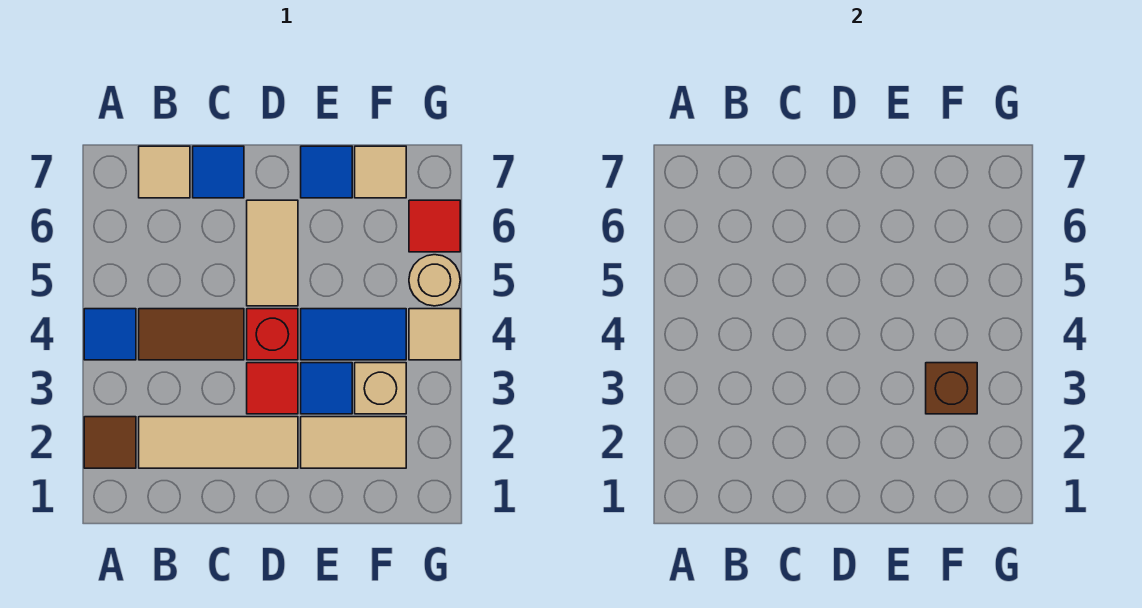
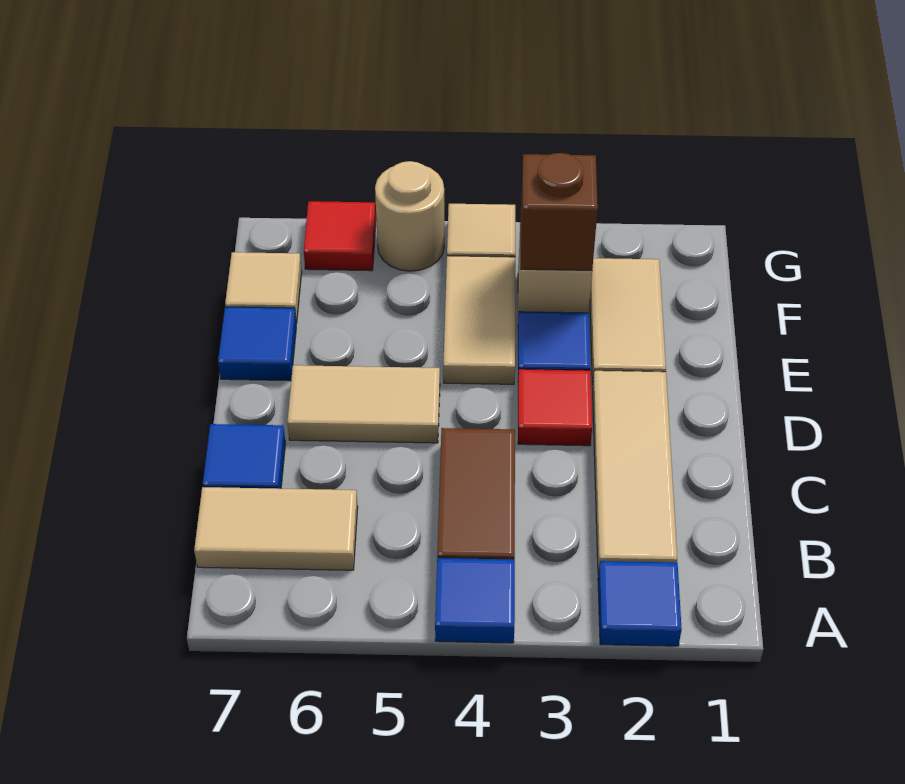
brown tile A2 level 1 -> blue tile A2 level 1
tan tile B7 level 1 -> tan tile B6:B7 level 1
red brick D4 level 1 -> none
blue tile E4:F4 level 1 -> tan tile E4:F4 level 1

